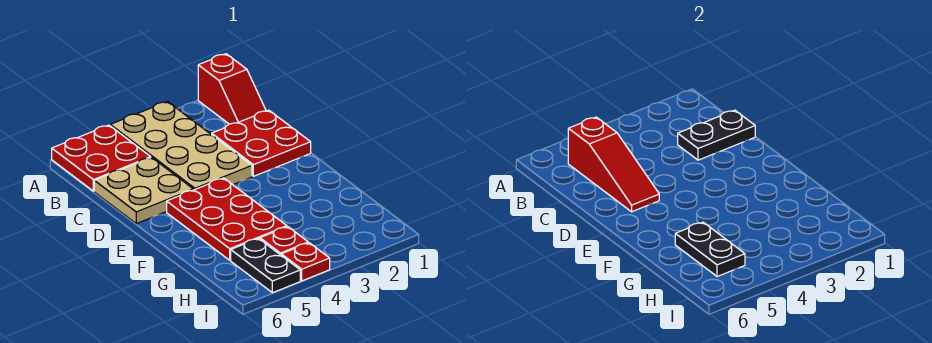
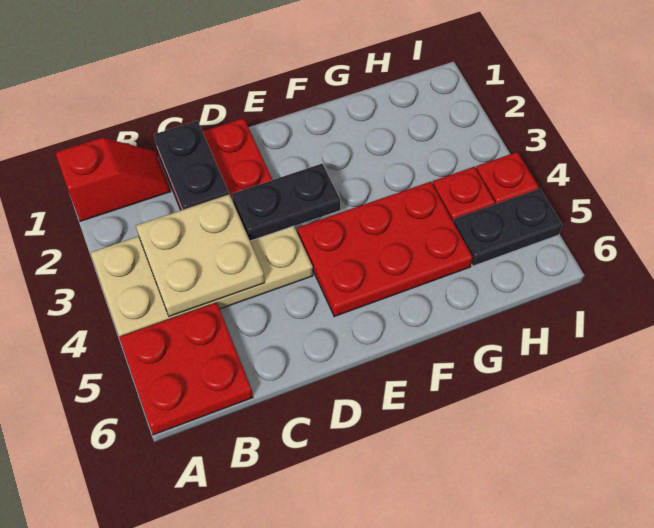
red slope B5:D5 level 2 top B -> none
tan plate C5:D6 level 1 -> tan plate B3:C4 level 2
black plate G5:H5 level 2 -> black plate D3:E3 level 2

